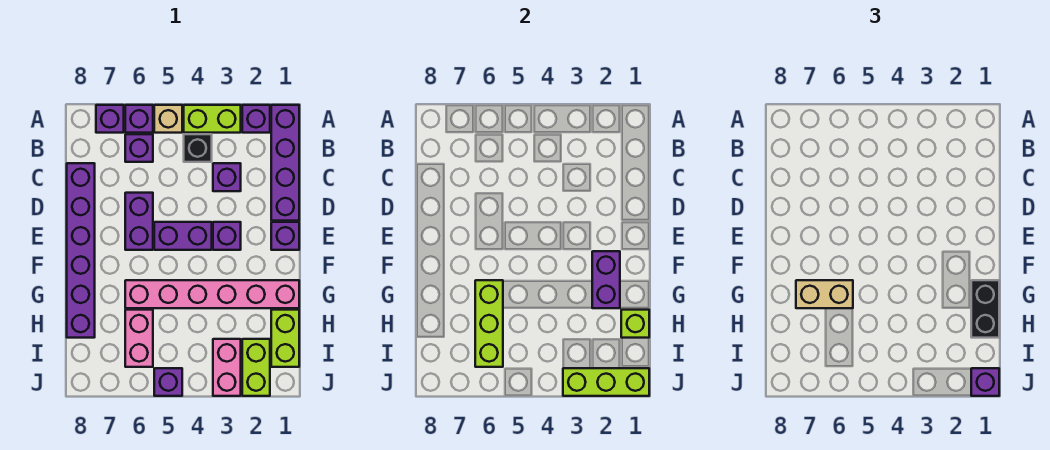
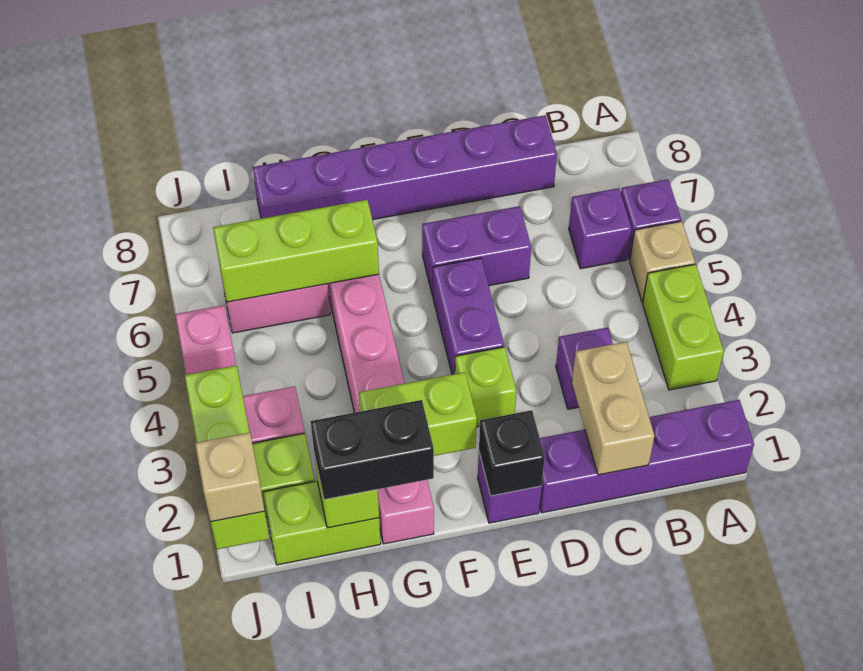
purple brick A2 level 1 -> none
purple brick A7 level 1 -> none
black brick B4 level 1 -> black brick E1 level 2
purple brick E3 level 1 -> lime brick E3 level 1
purple brick F2:G2 level 2 -> lime brick F2:G2 level 2
tan brick G6:G7 level 3 -> tan brick C1:C2 level 2
purple brick J1 level 3 -> tan brick J1 level 3
purple brick J5 level 1 -> pink brick J5 level 1

